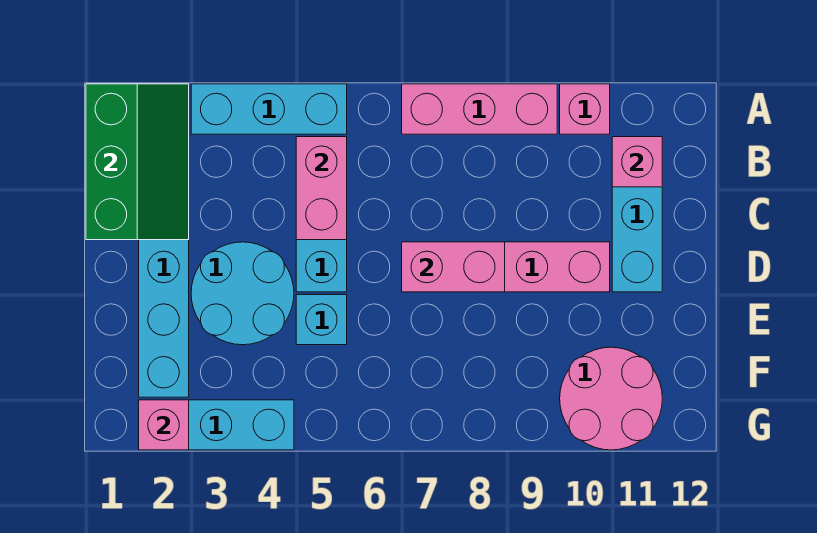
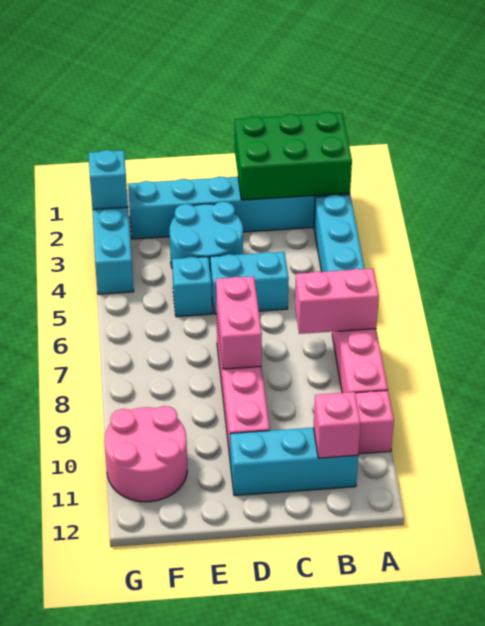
green slope A1:C2 level 2 top 1 -> green brick A1:C2 level 2
pink brick B5:C5 level 2 -> pink brick A7:B7 level 2
pink brick G2 level 2 -> cyan brick G2 level 2

